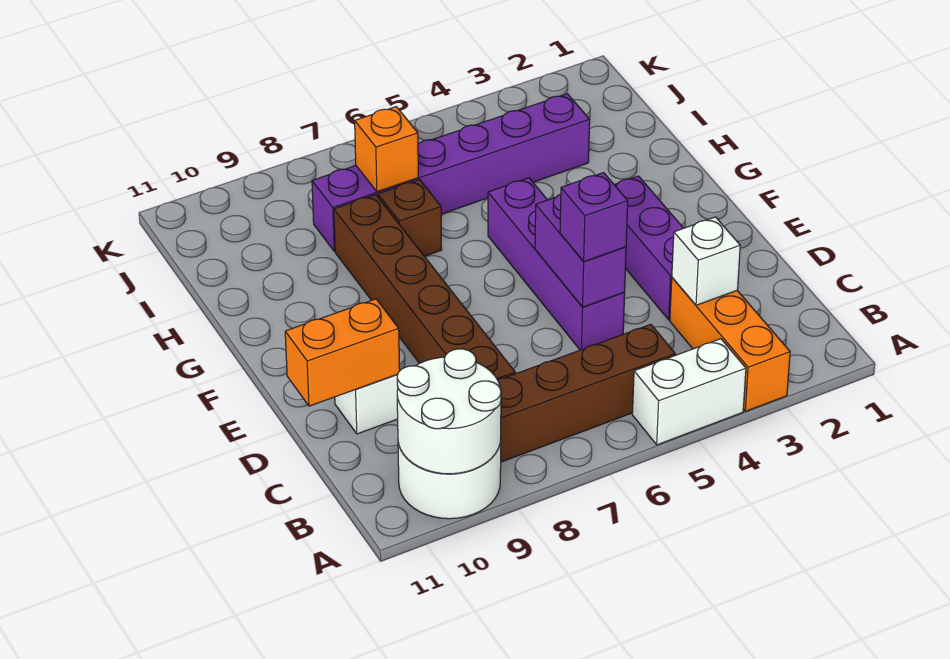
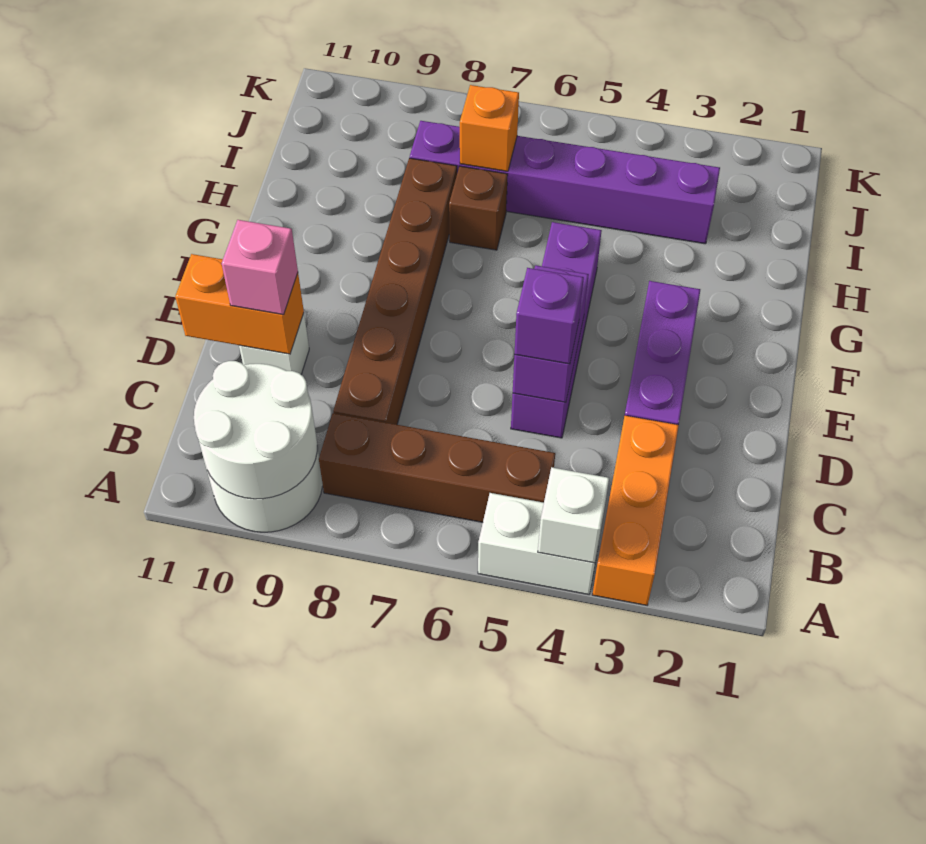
white brick C3 level 2 -> white brick A4 level 2
none -> pink brick D10 level 3

